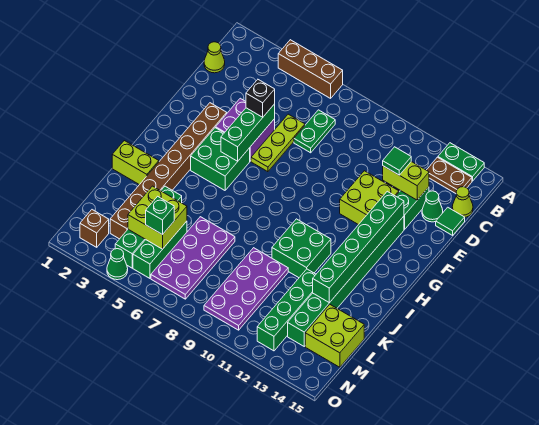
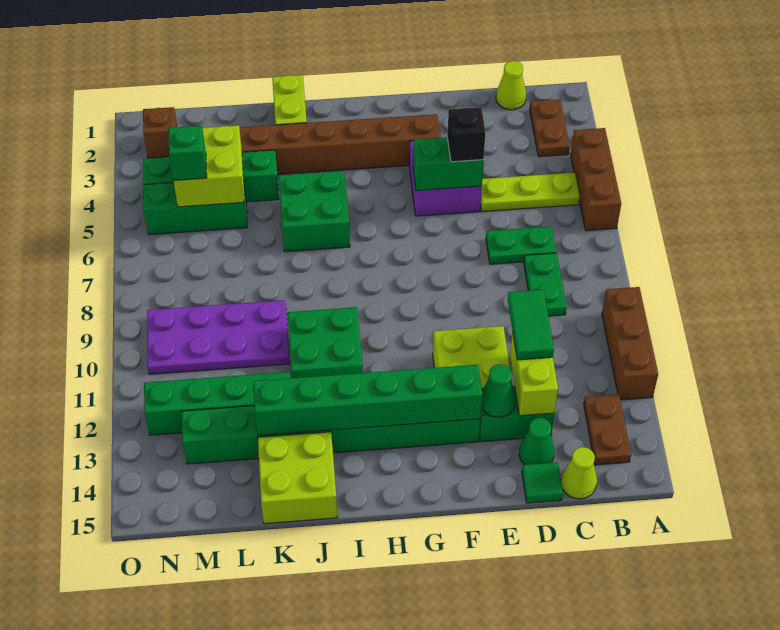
none -> brown brick A10:A12 level 1
green plate A13:A14 level 1 -> green plate C8:C9 level 1
none -> brown plate B2:B3 level 1
lime plate D6:F6 level 1 -> lime plate B5:D5 level 1
green tile D12 level 3 -> green tile D11:D12 level 3
green brick E5:G5 level 2 -> green brick E5:F5 level 2
green brick G4:H5 level 1 -> green brick I5:J6 level 1
purple plate K6:N7 level 1 -> none
lime brick L14:M15 level 1 -> lime brick J14:K15 level 1
green cone O4 level 1 -> green cone E13 level 2

